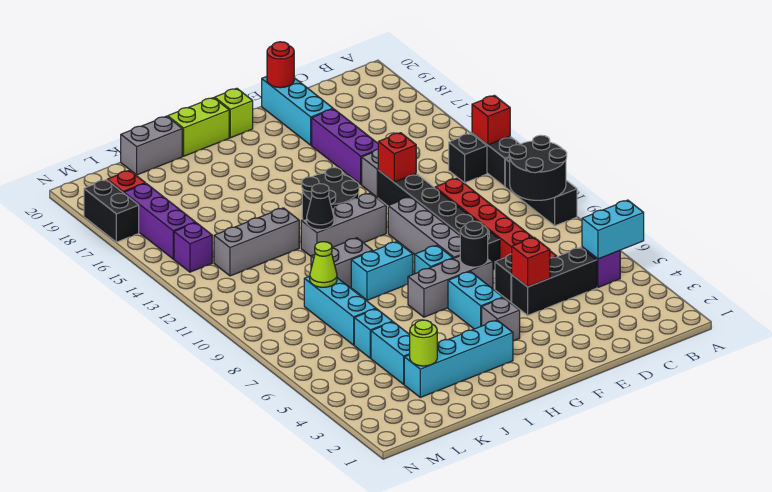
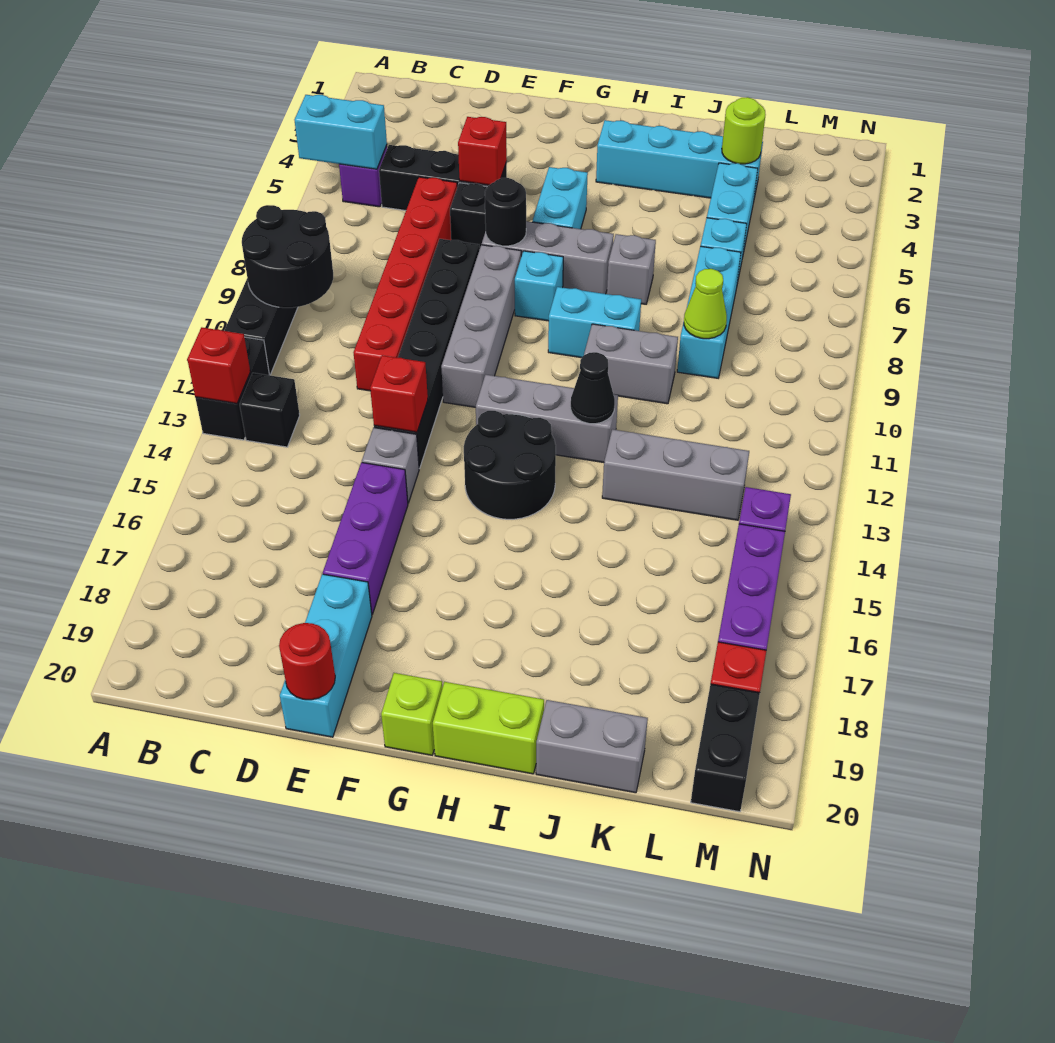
grey brick G4 level 1 -> grey brick I7 level 1
black brick N17:N18 level 1 -> black brick M19:M20 level 1

